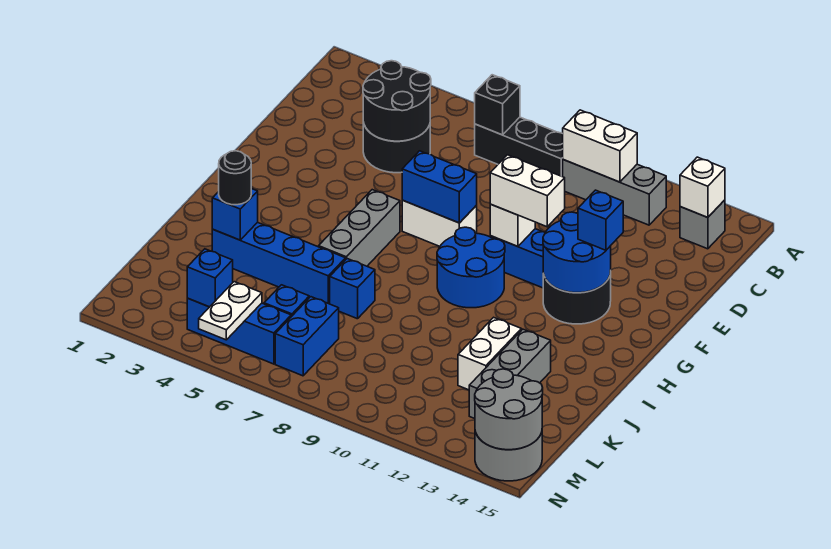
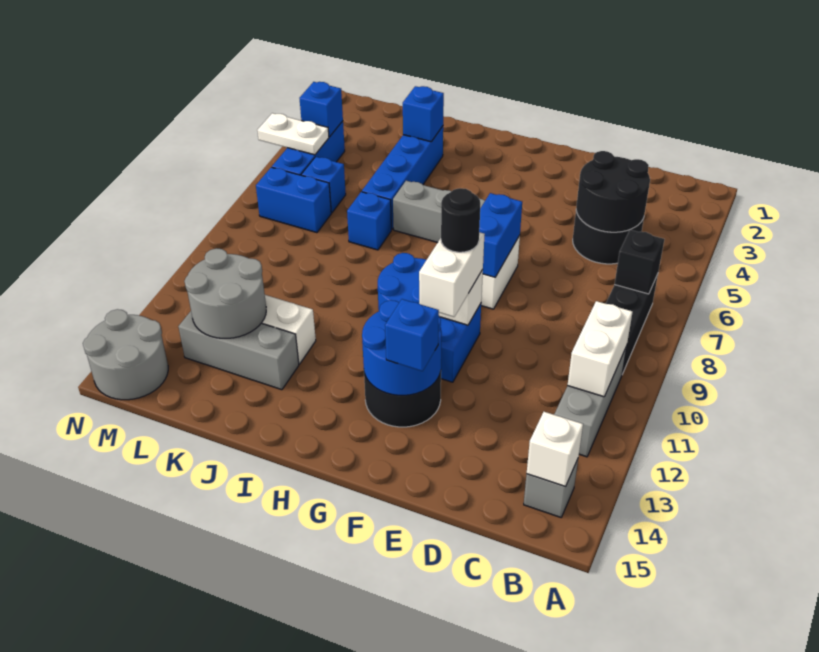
black round brick J3 level 3 -> black round brick F10 level 4
grey round brick M14:N15 level 2 -> grey round brick K12:L13 level 2

